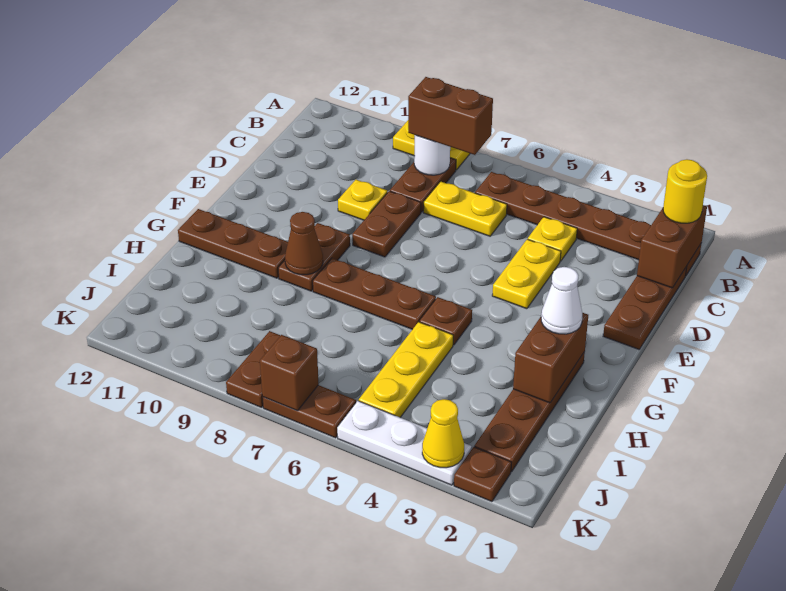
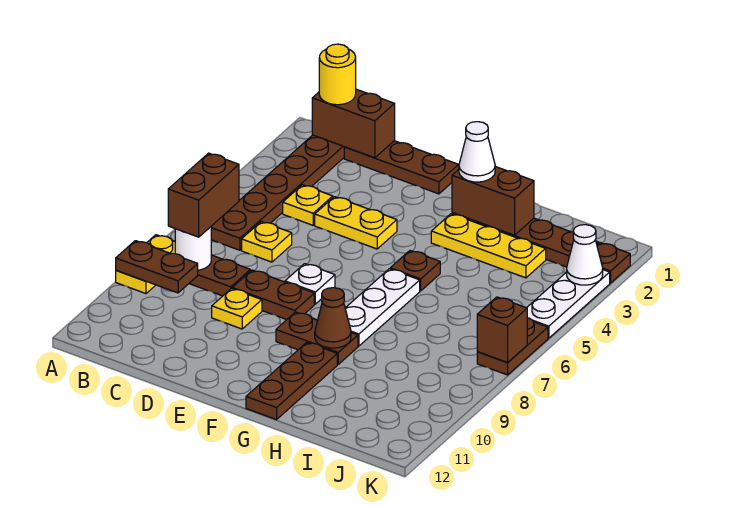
yellow plate C6:C7 level 1 -> yellow plate C6 level 1
none -> white plate E7 level 1
brown plate G6:G8 level 1 -> white plate G6:G8 level 1
yellow plate H5:J5 level 1 -> yellow plate G3:I3 level 1
brown plate J8:K8 level 1 -> brown plate A9:B9 level 2
yellow cone K3 level 2 -> white cone K3 level 2

